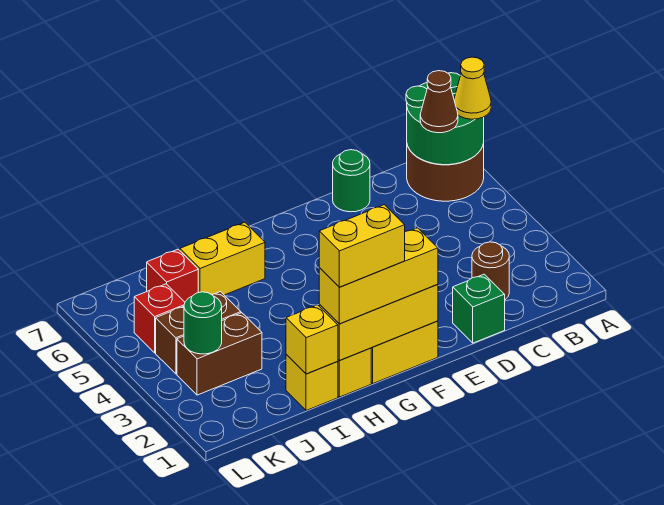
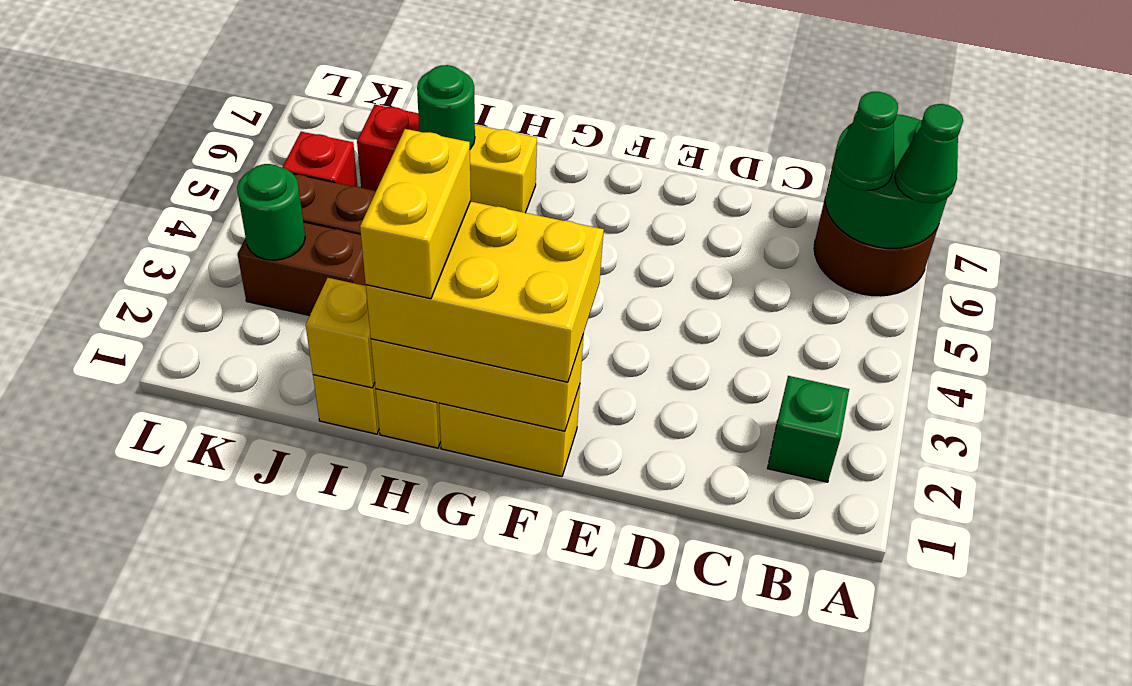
yellow cone A6 level 3 -> green cone A6 level 3
brown cone B6 level 3 -> green cone B6 level 3
brown round brick C2 level 1 -> none
green brick D1 level 1 -> green brick B2 level 1
green round brick D7 level 1 -> green round brick I6 level 2
yellow brick F1:H1 level 3 -> yellow brick F1:H2 level 3
yellow brick G1:H1 level 4 -> yellow brick H1:H2 level 4

